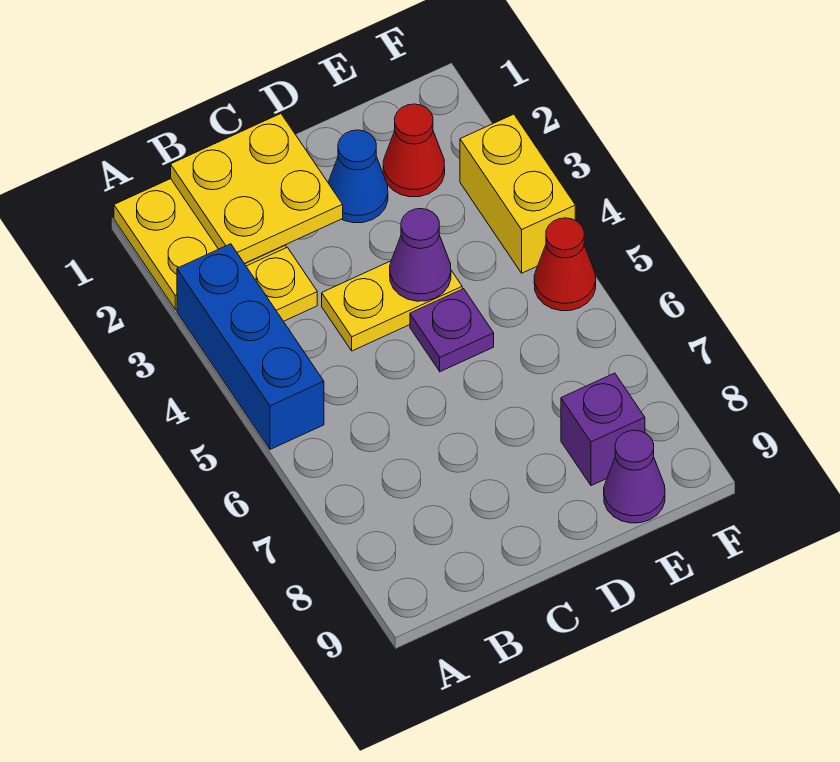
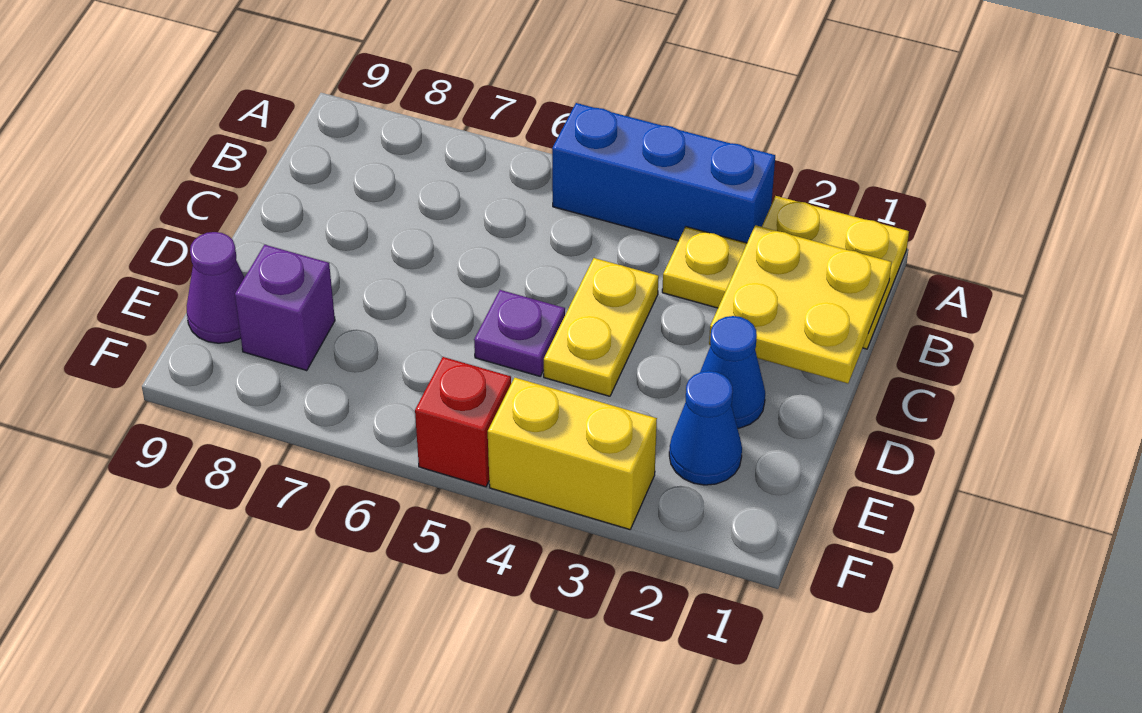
purple cone D4 level 2 -> none
red cone E2 level 1 -> blue cone E2 level 1
red cone F5 level 1 -> red brick F5 level 1

